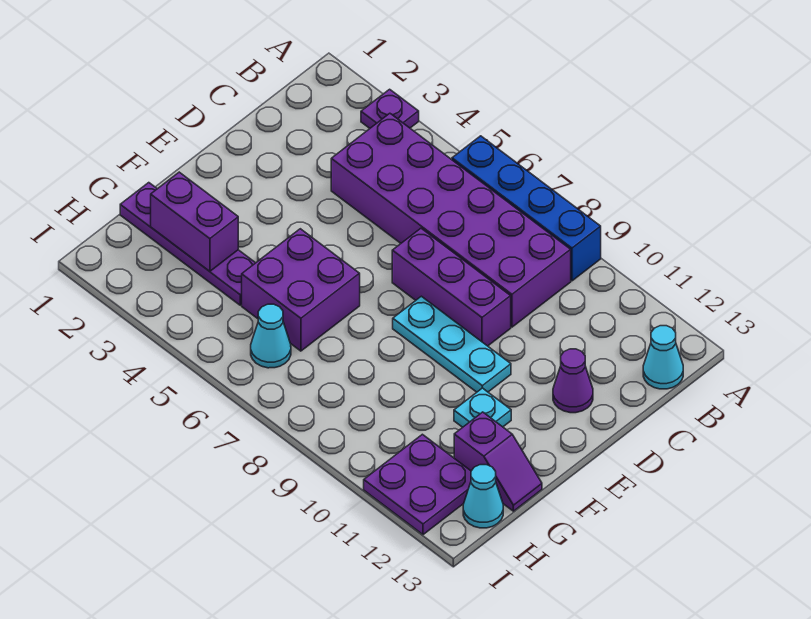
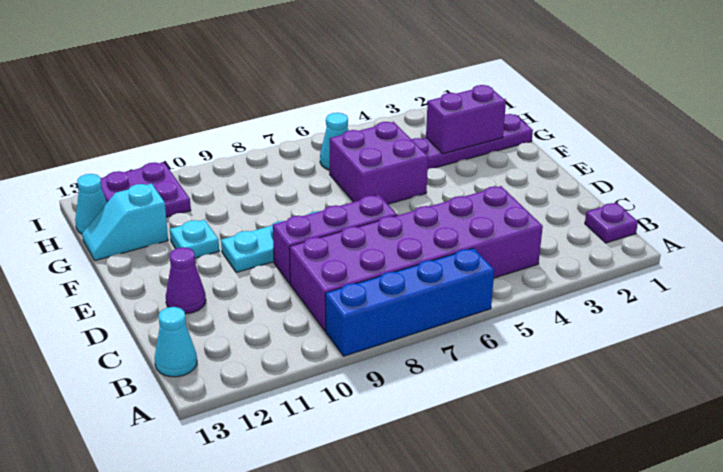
purple plate A3 level 1 -> purple plate B1 level 1
purple slope G12:G13 level 1 top 12 -> cyan slope G12:G13 level 1 top 12

